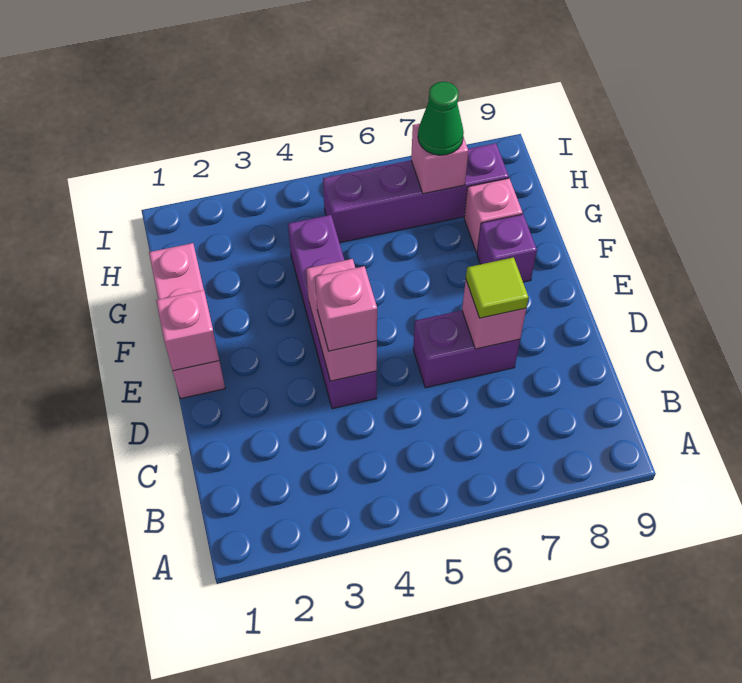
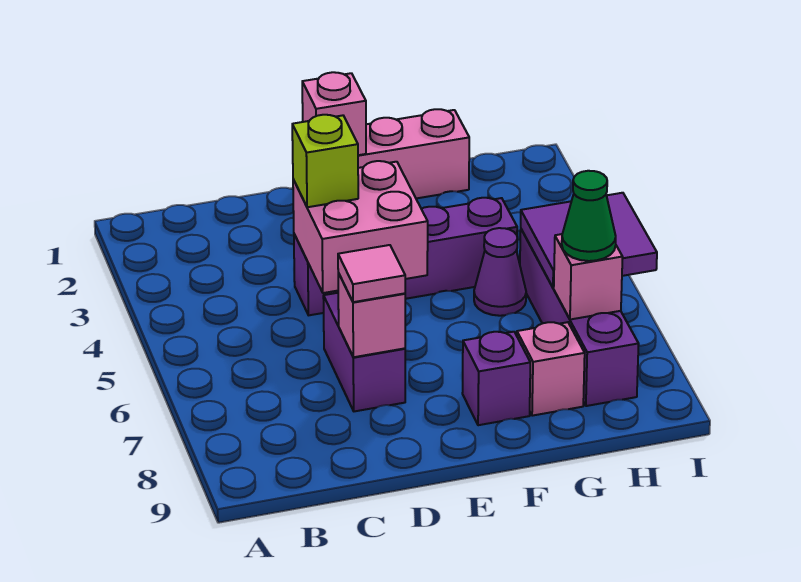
pink brick D4:E4 level 2 -> pink brick D4:E5 level 2
pink brick D4 level 3 -> lime brick D4 level 3
lime tile D7 level 3 -> pink tile D7 level 3
none -> purple cone G5 level 1
none -> purple tile H5:I6 level 2

